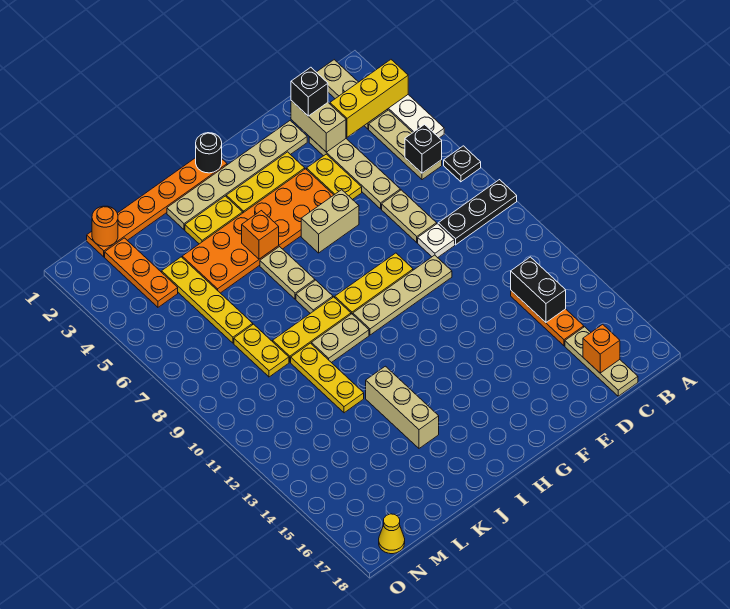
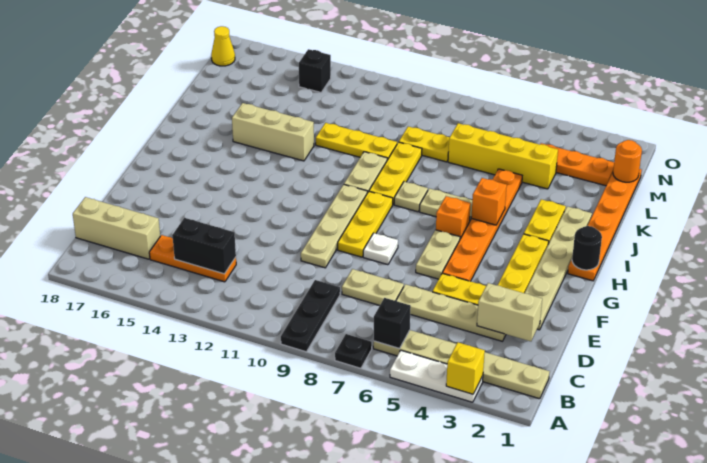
yellow brick A3:C3 level 2 -> yellow brick A3 level 2
tan plate C16:C18 level 1 -> tan brick C16:C18 level 1
orange brick C17 level 2 -> orange brick H6 level 1
black brick D2 level 3 -> black brick N14 level 1
white plate D9 level 1 -> white plate F8 level 1
orange plate F4:K5 level 1 -> orange plate F5:K5 level 1
tan brick F6:G6 level 1 -> tan plate F6:G6 level 1
yellow plate L4:L7 level 1 -> yellow brick L4:L7 level 1

